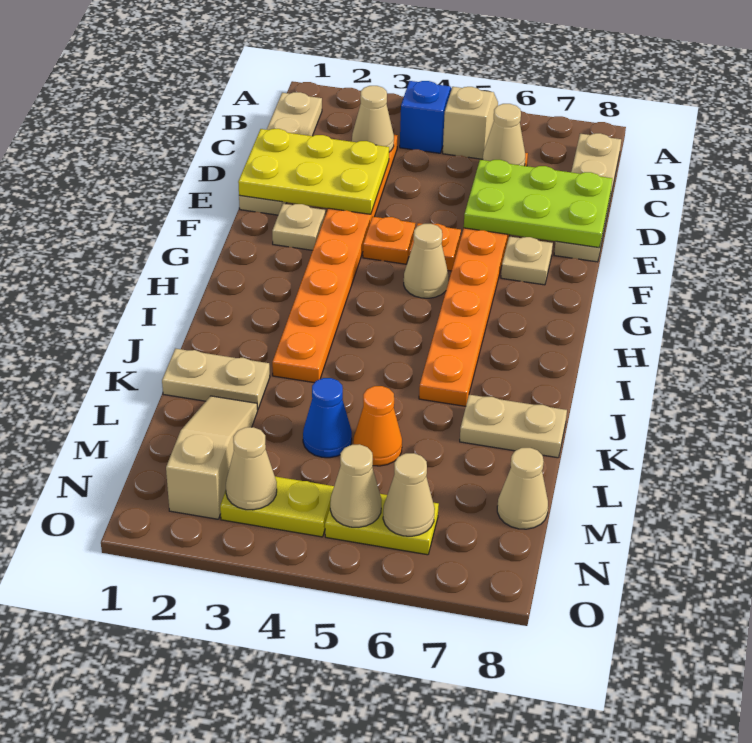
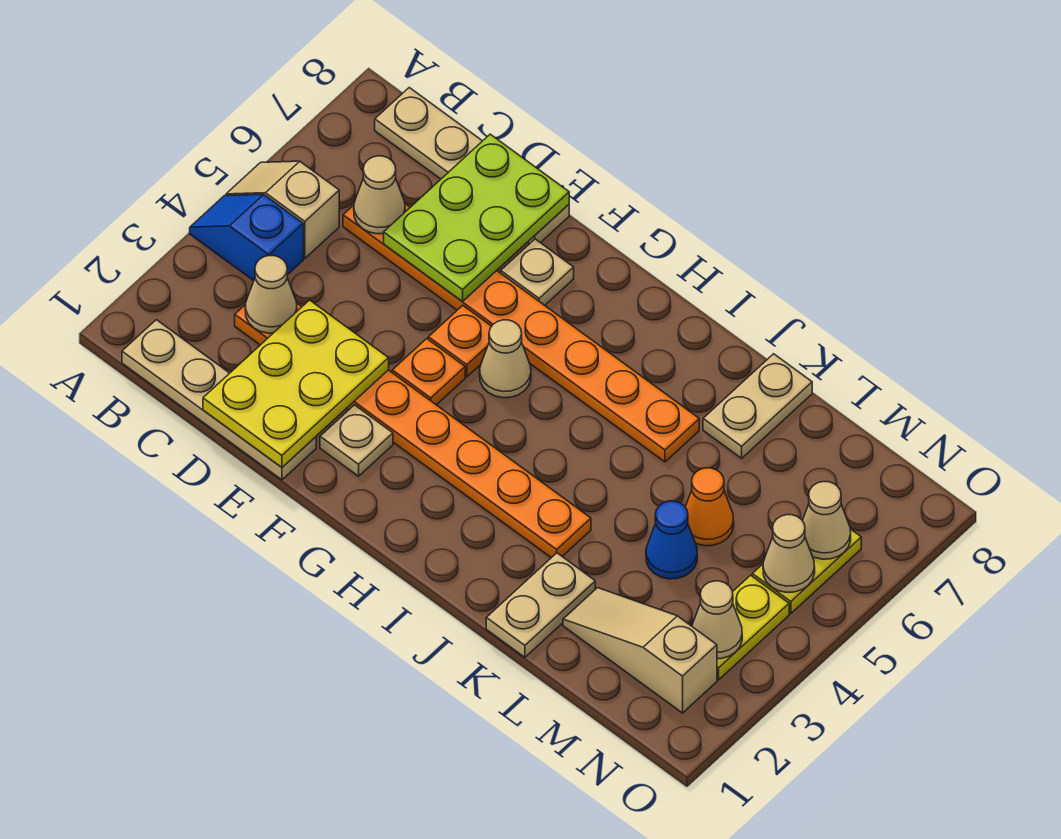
tan cone M8 level 1 -> none

